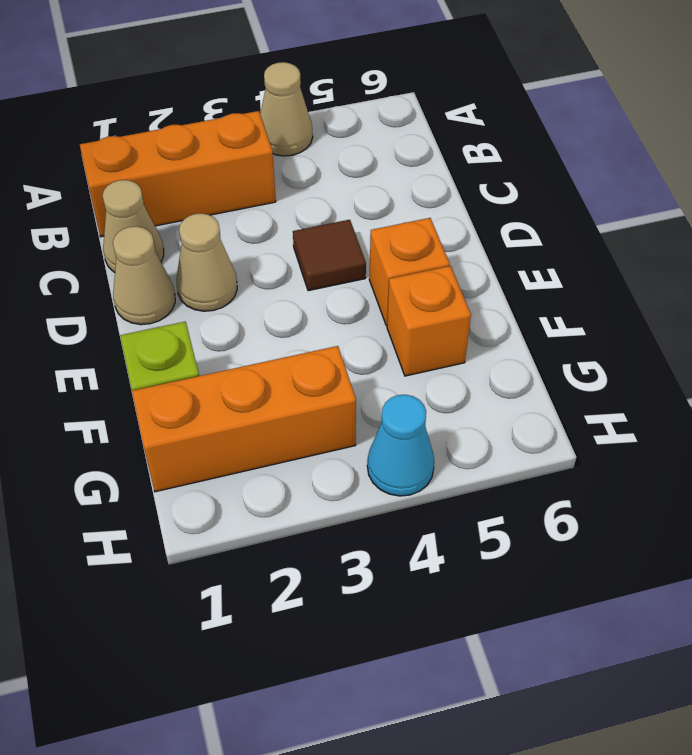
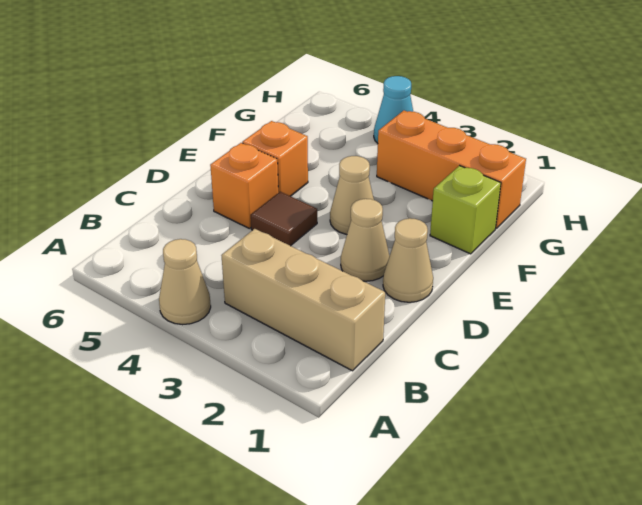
orange brick B1:B3 level 1 -> tan brick B1:B3 level 1
tan cone C1 level 1 -> tan cone E3 level 1
orange brick F5 level 1 -> orange brick D5 level 1

